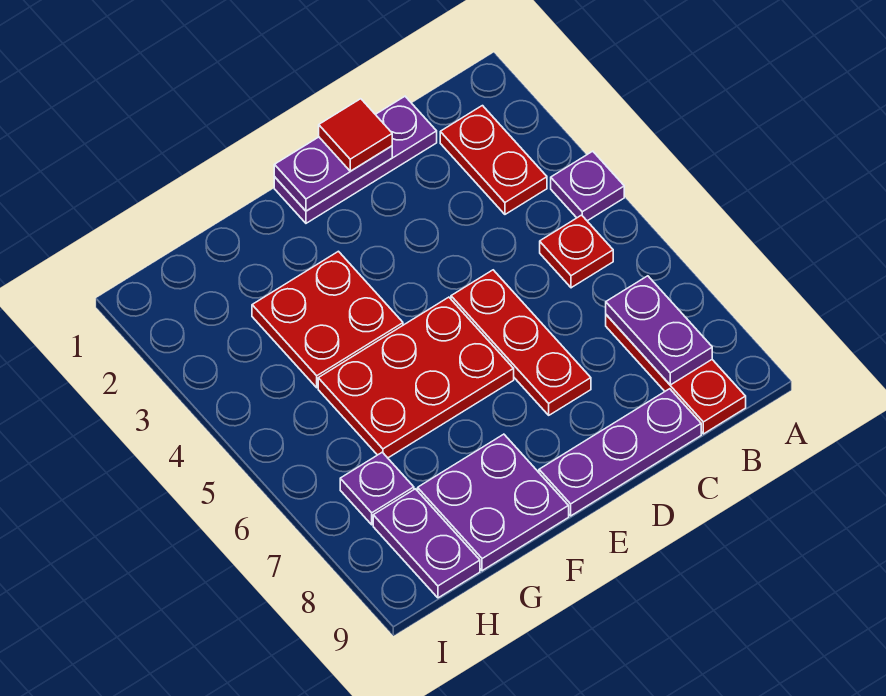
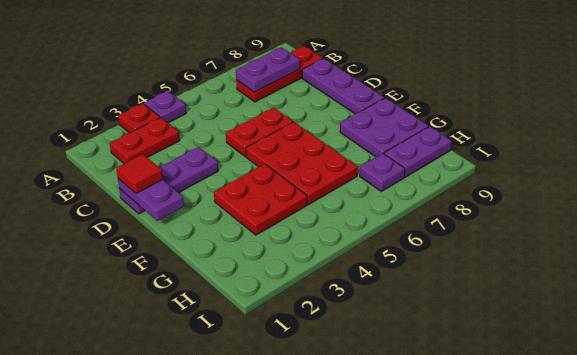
red plate B5 level 1 -> red plate A3 level 1
purple plate C1:E1 level 1 -> purple plate D1:D3 level 1
red plate D5:D7 level 1 -> red plate D5:D6 level 1

